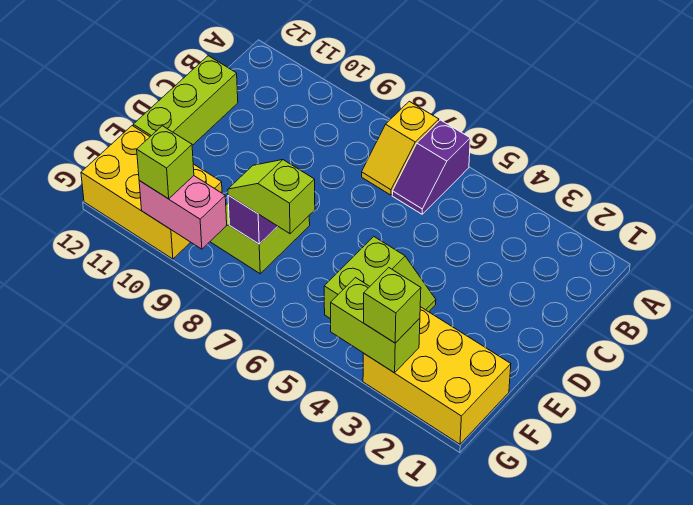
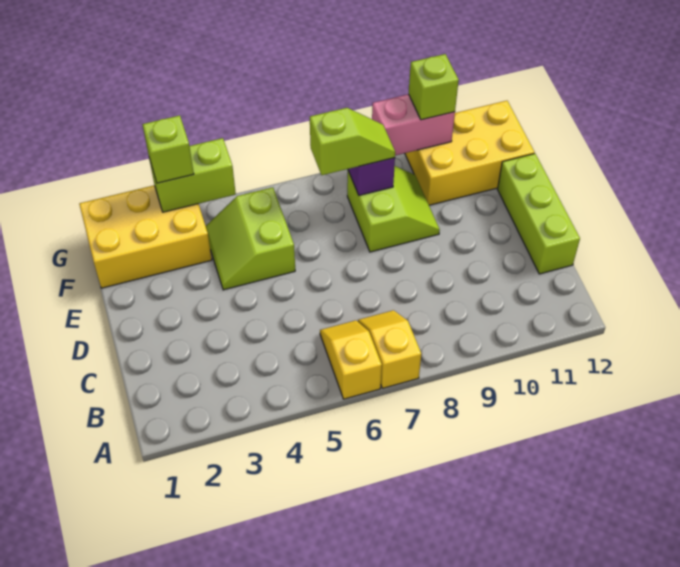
purple slope A6:B6 level 1 top A -> yellow slope A6:B6 level 1 top A

